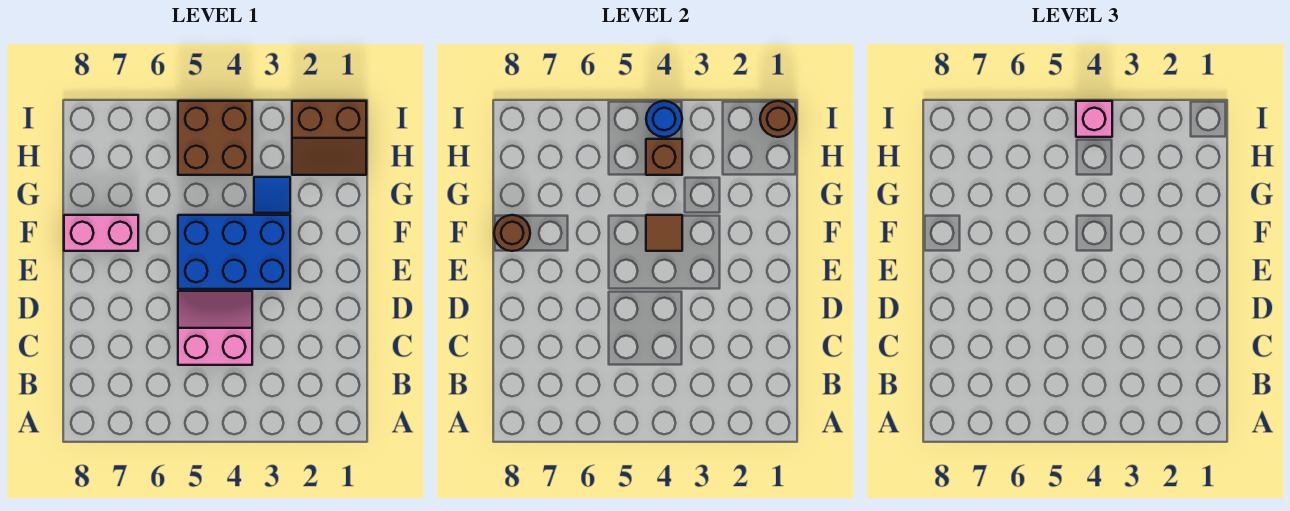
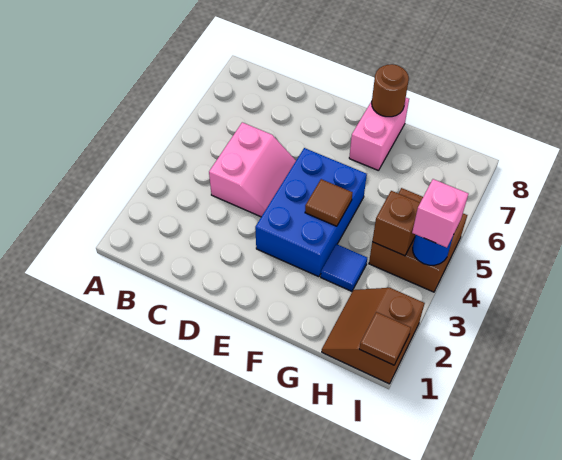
brown round brick I1 level 2 -> brown tile I1 level 2

